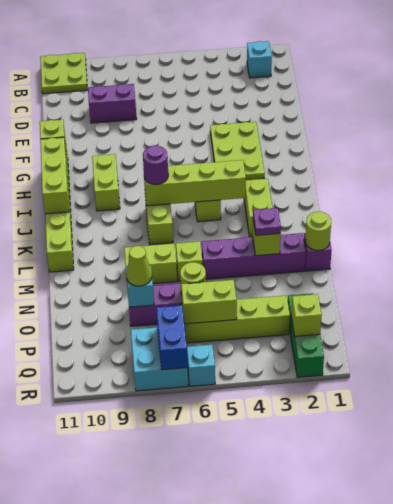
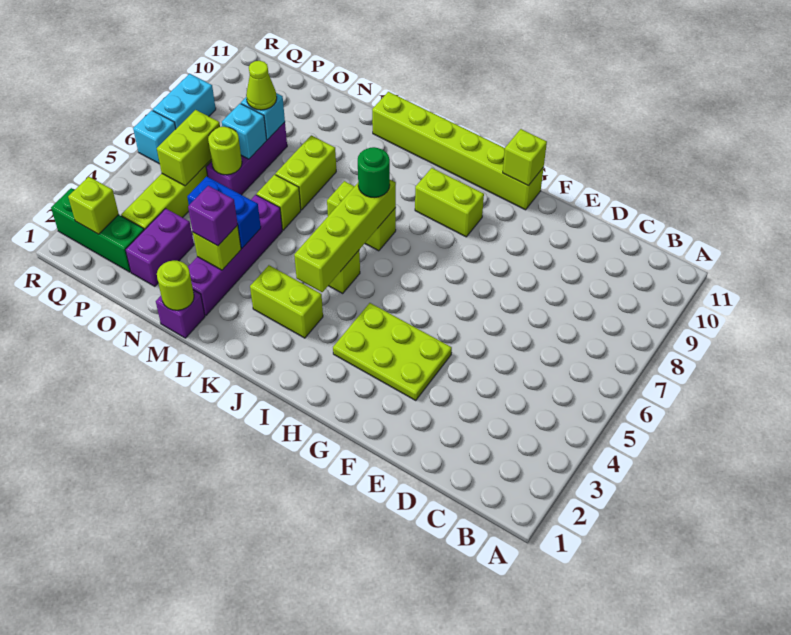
lime plate A10:B11 level 1 -> none
cyan brick B2 level 1 -> cyan brick O7 level 2
purple brick D8:D9 level 1 -> purple brick O2:O3 level 1
lime brick H11:J11 level 2 -> none
purple round brick J7 level 3 -> green round brick J7 level 3
purple plate M3 level 3 -> purple brick M3 level 3
cyan brick Q7:R8 level 1 -> cyan brick R7:R8 level 1
blue brick Q7:R7 level 2 -> blue brick M4:N4 level 2

